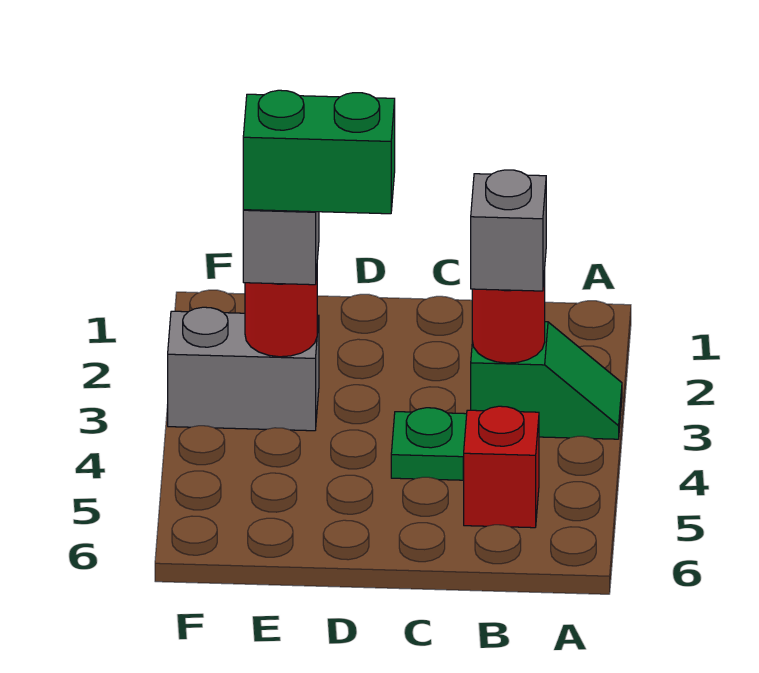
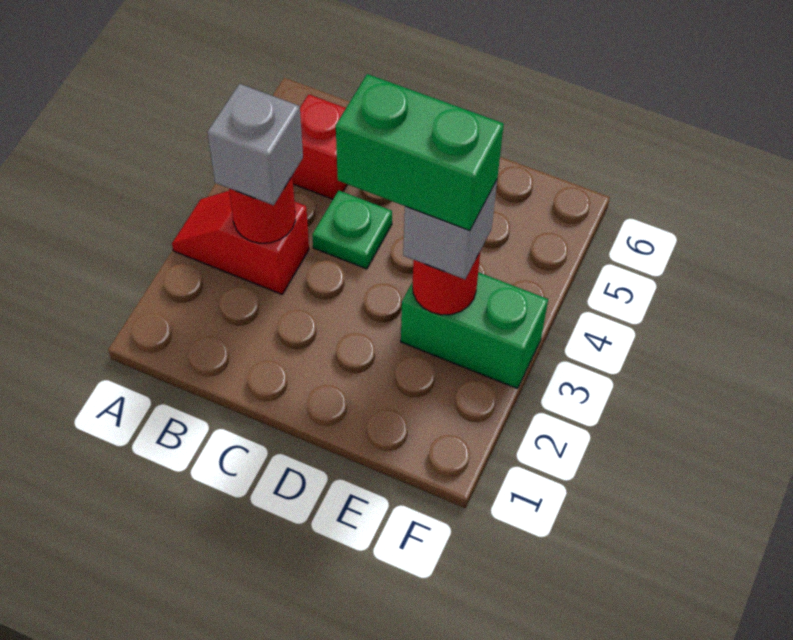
green slope A3:B3 level 1 top B -> red slope A3:B3 level 1 top B
grey brick E3:F3 level 1 -> green brick E3:F3 level 1

